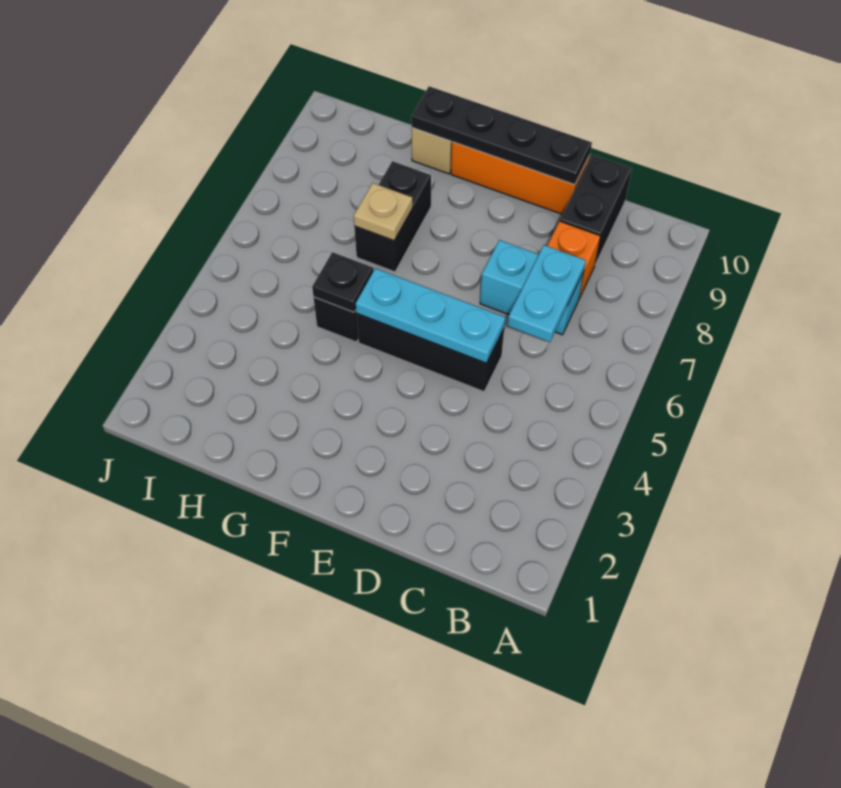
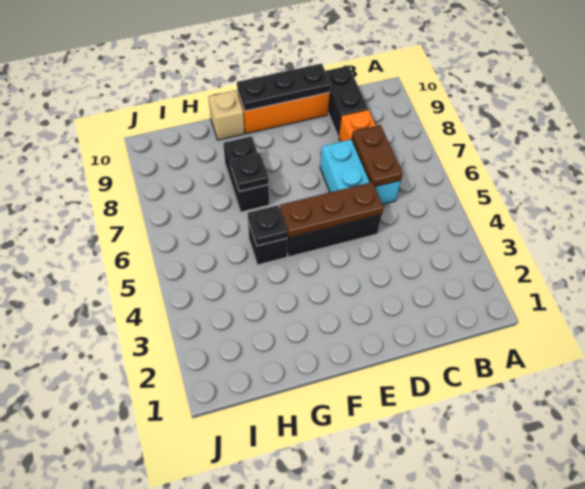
cyan plate C6:C7 level 2 -> brown plate C6:C7 level 2
cyan brick C7:D7 level 1 -> cyan brick C6:D7 level 1
cyan plate D5:F5 level 2 -> brown plate D5:F5 level 2
black plate D10:G10 level 2 -> black plate D10:F10 level 2
tan plate G7 level 2 -> black plate G7 level 2

